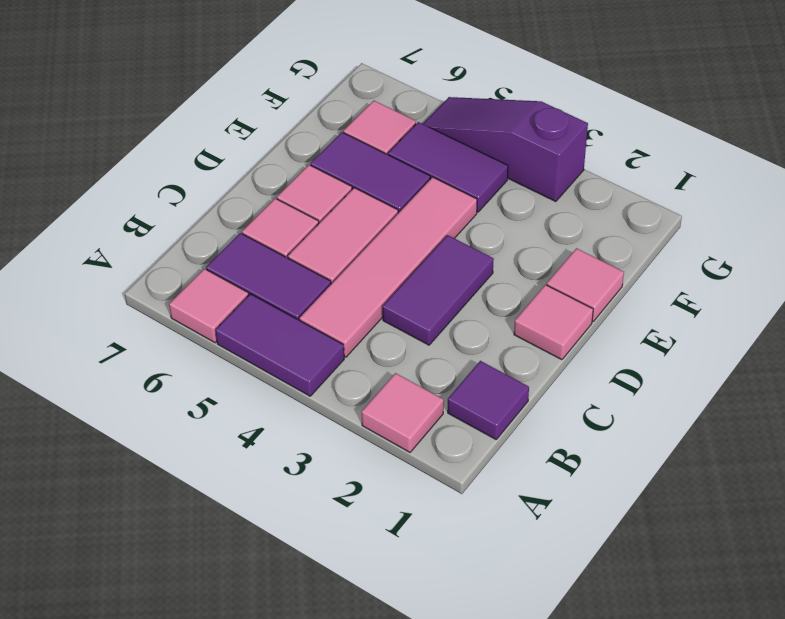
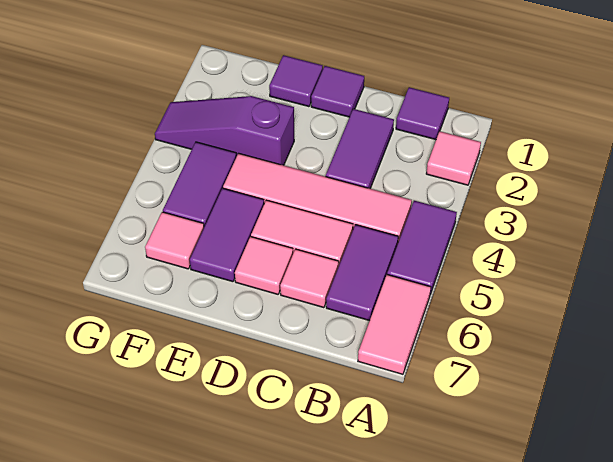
pink tile A6 level 1 -> pink tile A6:A7 level 1
purple tile C3:D3 level 1 -> purple tile C2:C3 level 1
pink tile D1 level 1 -> purple tile D1 level 1
pink tile E1 level 1 -> purple tile E1 level 1
purple slope G3:G5 level 1 top 3 -> purple slope E3:G3 level 1 top E

